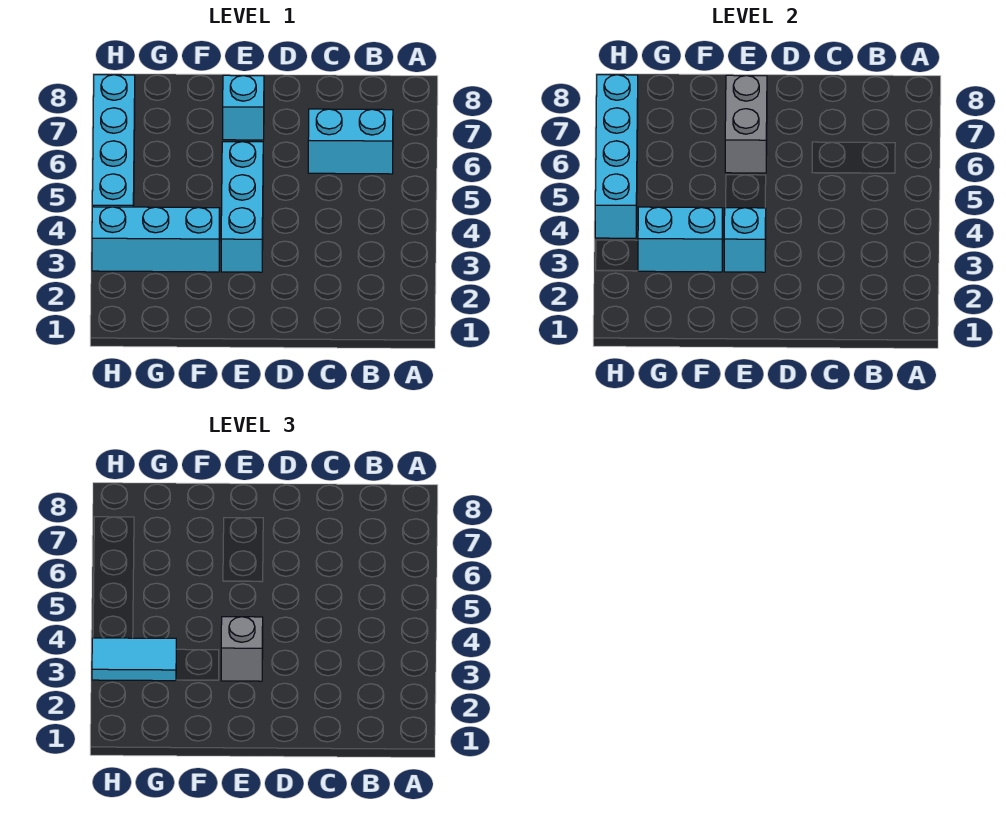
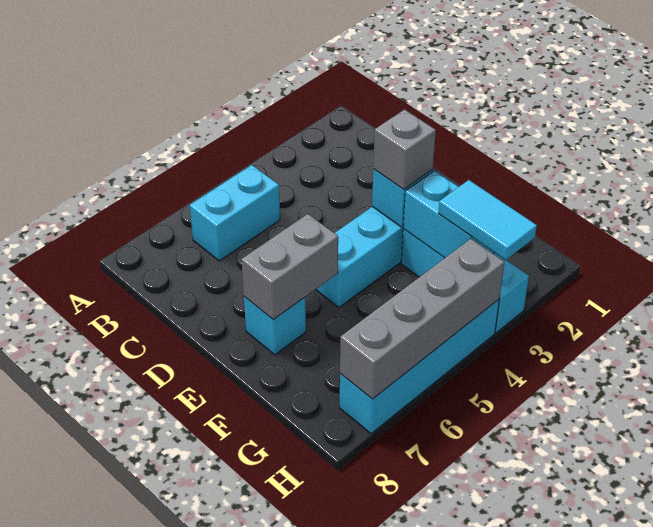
cyan brick B6:C6 level 1 -> cyan brick B5:B6 level 1
cyan brick H4:H7 level 2 -> grey brick H4:H7 level 2

